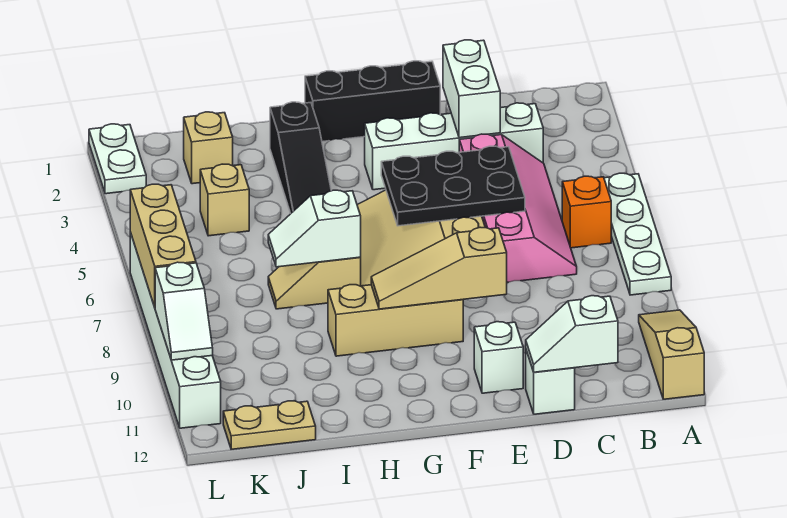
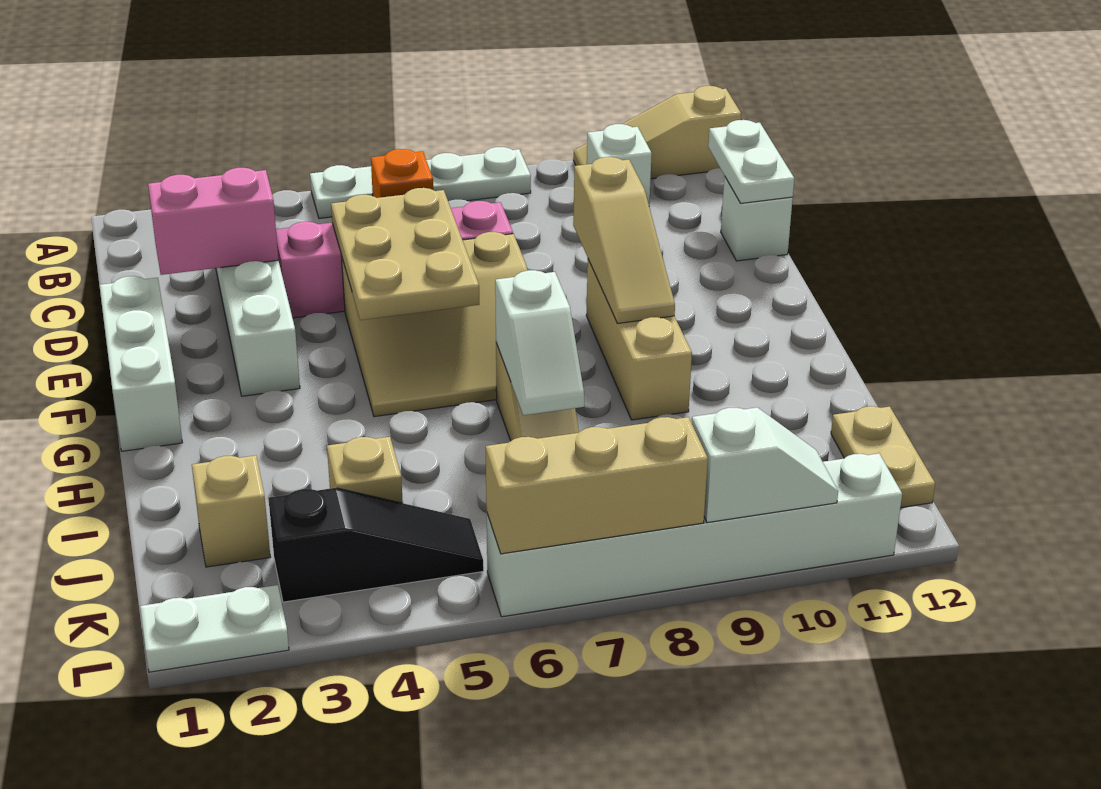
white slope C12:D12 level 2 top C -> white plate C12:D12 level 2
white brick D2:D3 level 2 -> pink brick D2:D3 level 2
black plate D5:F6 level 2 -> tan plate D5:F6 level 2
black brick E1:G1 level 1 -> white brick E1:G1 level 1
white brick E11 level 1 -> white brick B10 level 1
black slope H2:H4 level 1 top 2 -> black slope K3:K5 level 1 top 3

